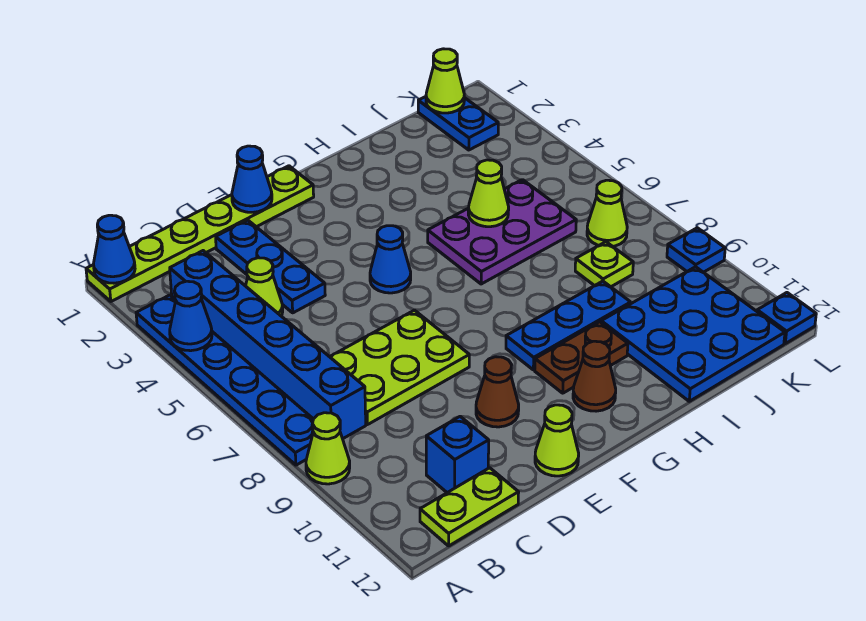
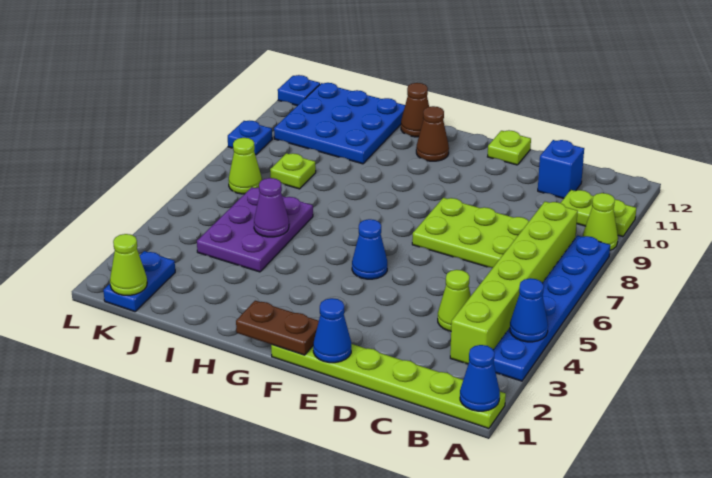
blue brick B3:B8 level 1 -> lime brick B3:B8 level 1
lime plate B12:C12 level 1 -> lime plate A10:B10 level 1
blue plate D2:D4 level 1 -> none
brown cone E10 level 1 -> brown cone H12 level 1
lime cone E12 level 1 -> lime plate E12 level 1
blue plate G9:I9 level 1 -> none
brown plate G10:H10 level 1 -> brown plate F1:G1 level 2
purple plate H5:J6 level 1 -> purple plate I4:J6 level 1
lime cone I5 level 2 -> purple cone I5 level 2

